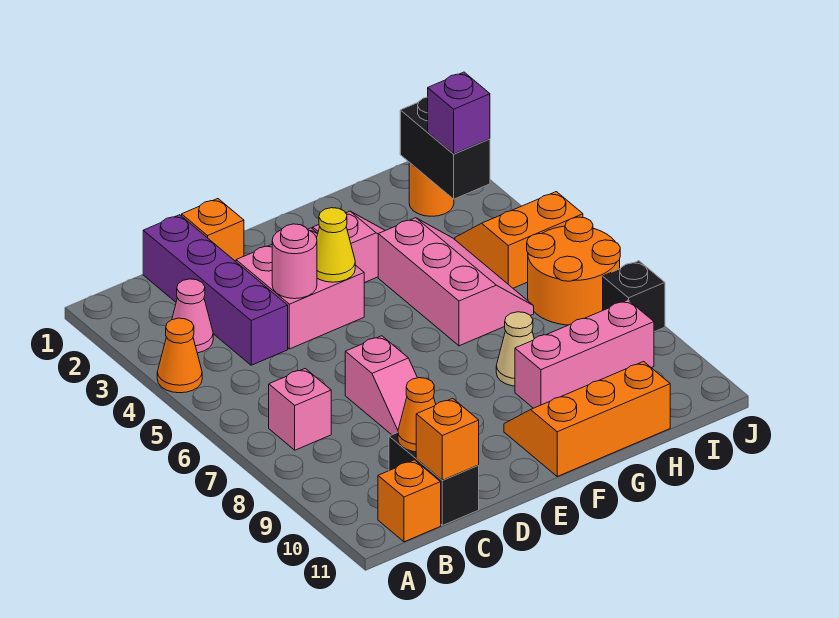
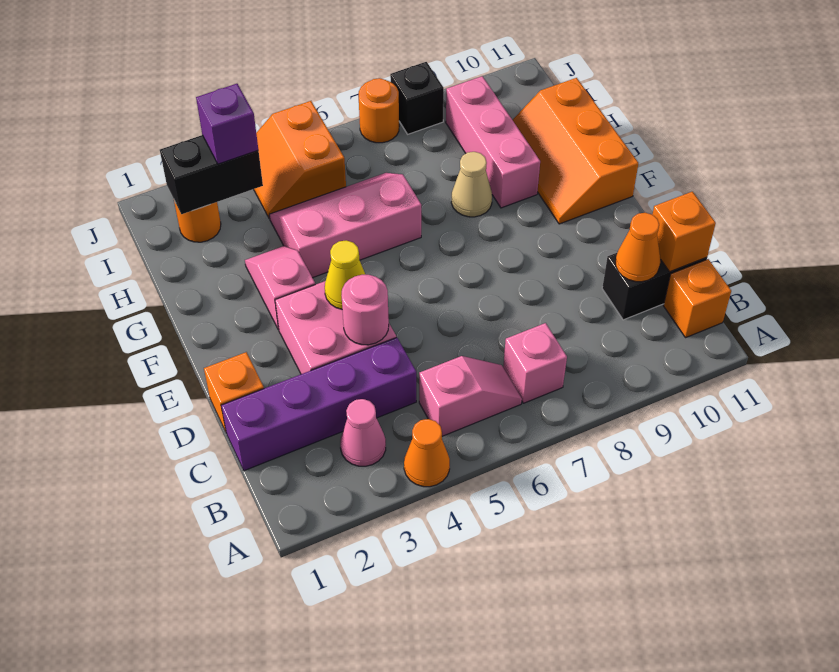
pink slope D7:D8 level 1 top 7 -> pink slope B5:B6 level 1 top 5
orange round brick I6:J7 level 1 -> orange round brick J7 level 1

